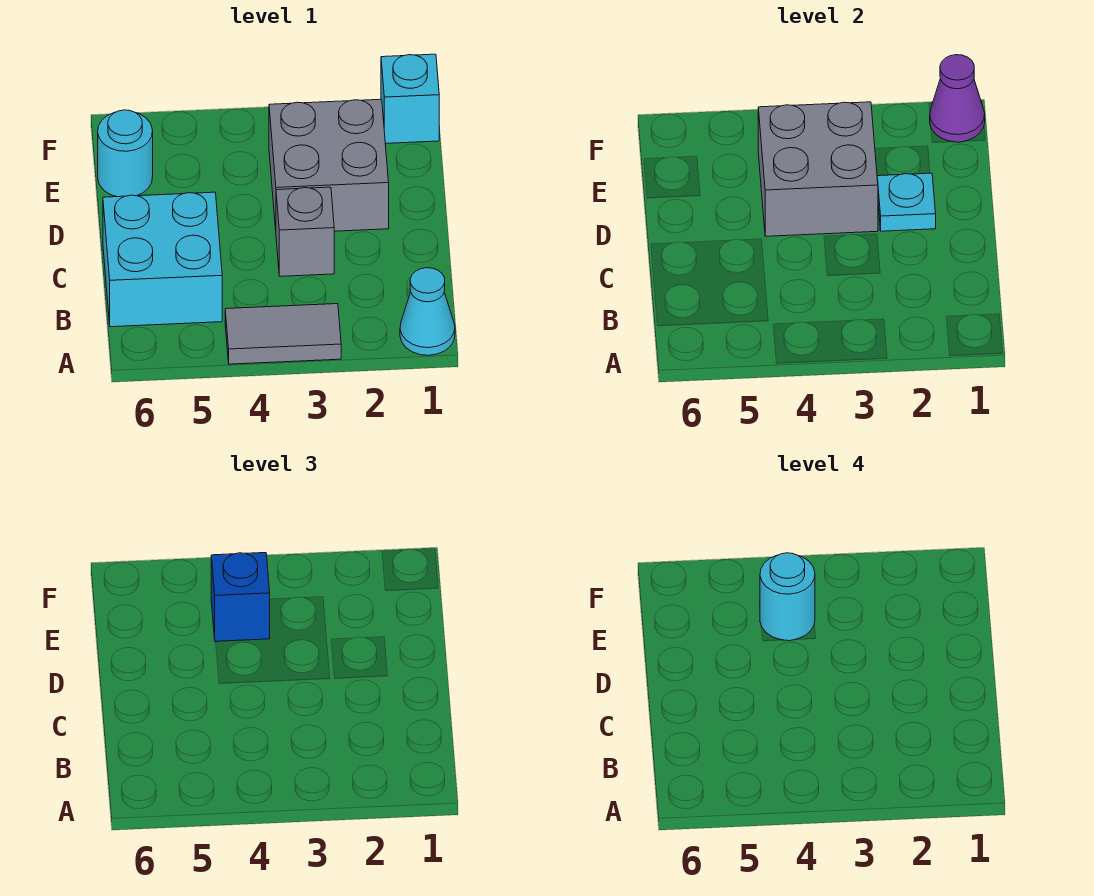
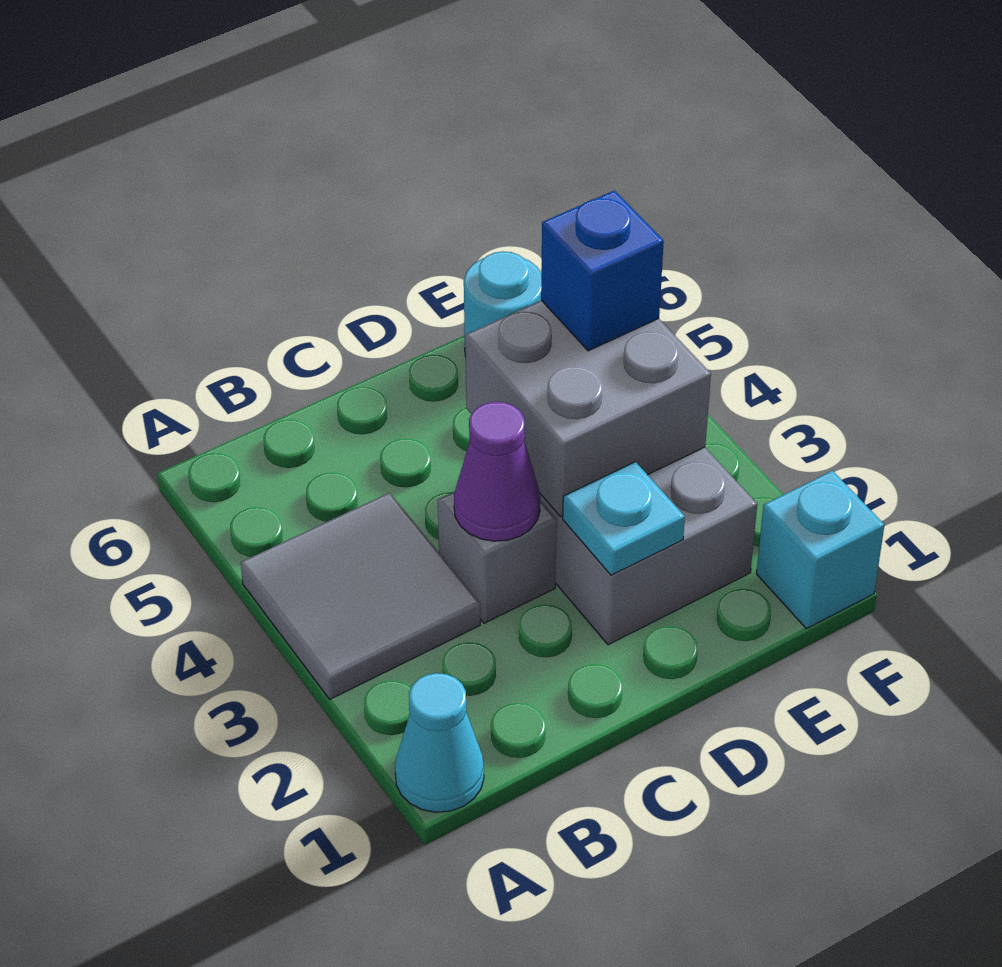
grey tile A3:A4 level 1 -> grey tile A3:B4 level 1
cyan brick B5:C6 level 1 -> none
cyan round brick E4 level 4 -> none
purple cone F1 level 2 -> purple cone C3 level 2

